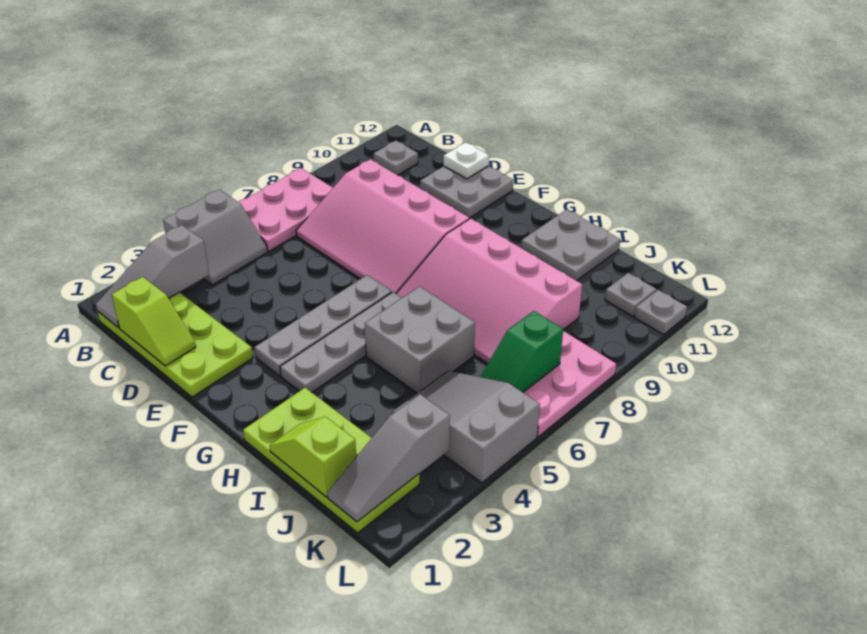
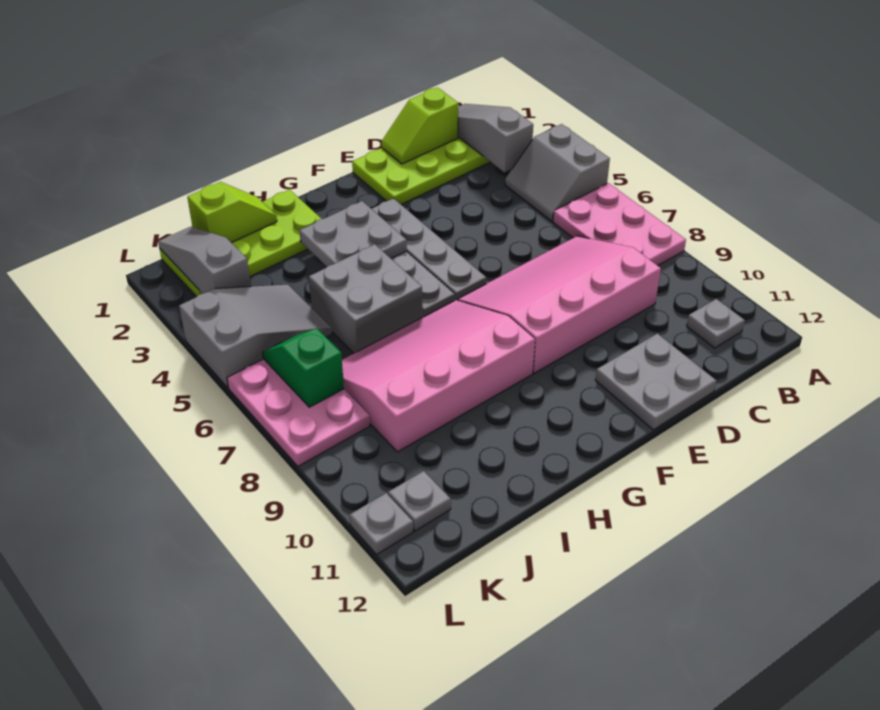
white plate D12 level 2 -> none
grey plate H11:I12 level 1 -> grey plate G3:H4 level 2

